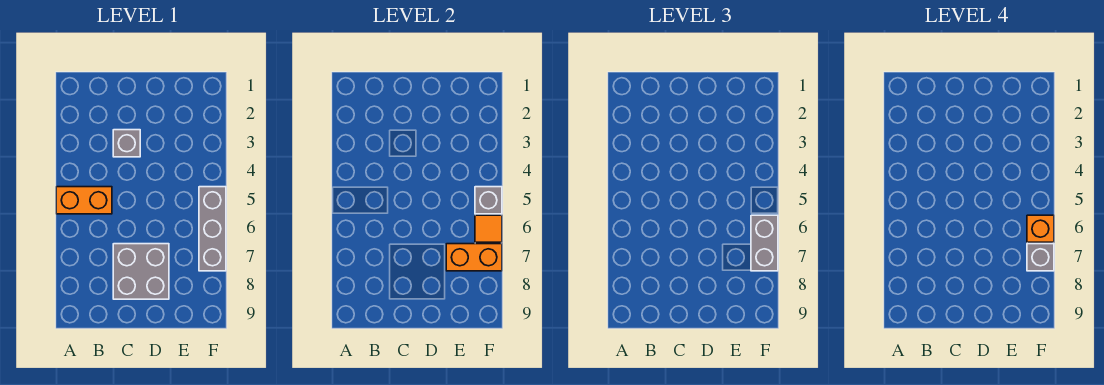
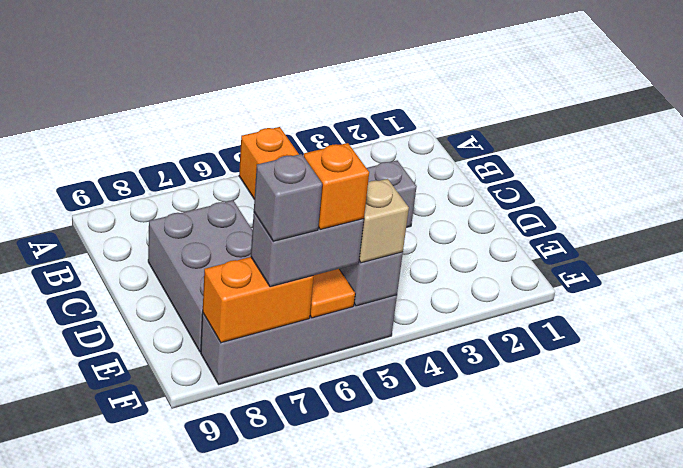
grey brick C7:D8 level 1 -> grey brick C7:E8 level 1
orange brick E7:F7 level 2 -> orange brick F7:F8 level 2
grey brick F5:F7 level 1 -> grey brick F5:F8 level 1
none -> tan brick F5 level 3

